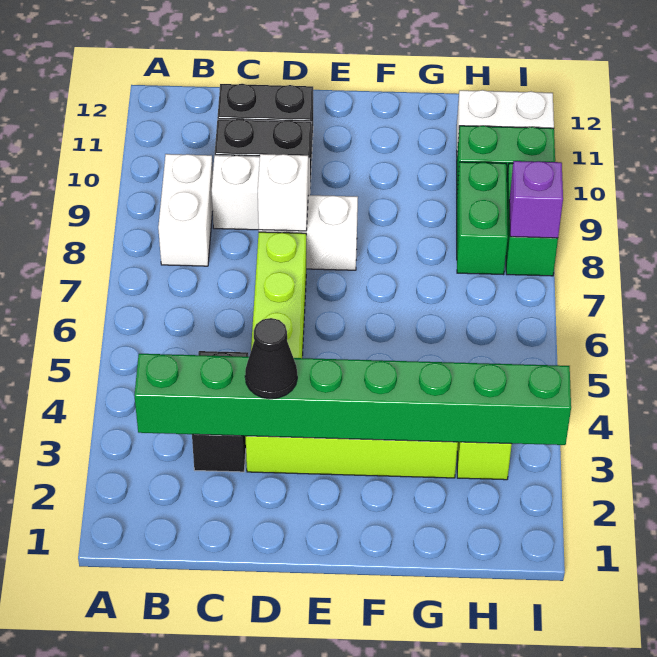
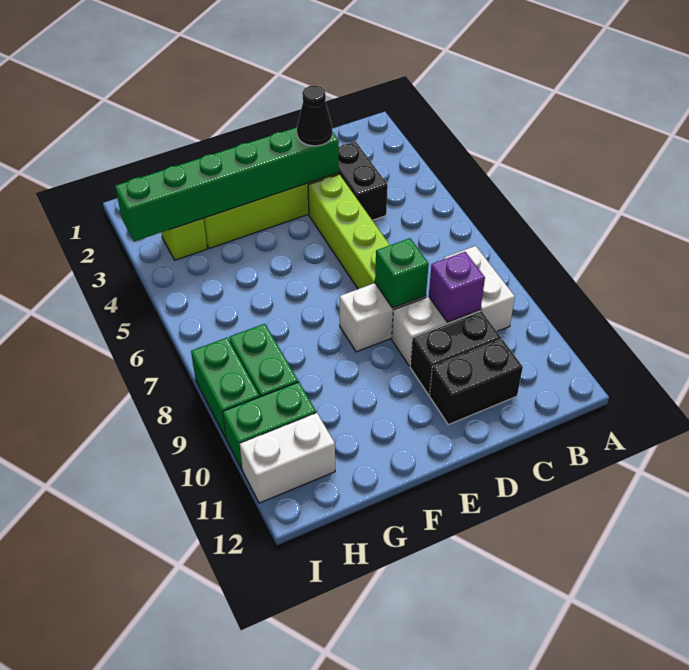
green brick B3:I3 level 2 -> green brick D3:I3 level 2
white brick D8 level 2 -> green brick D8 level 2
purple brick I8 level 2 -> purple brick C9 level 2

